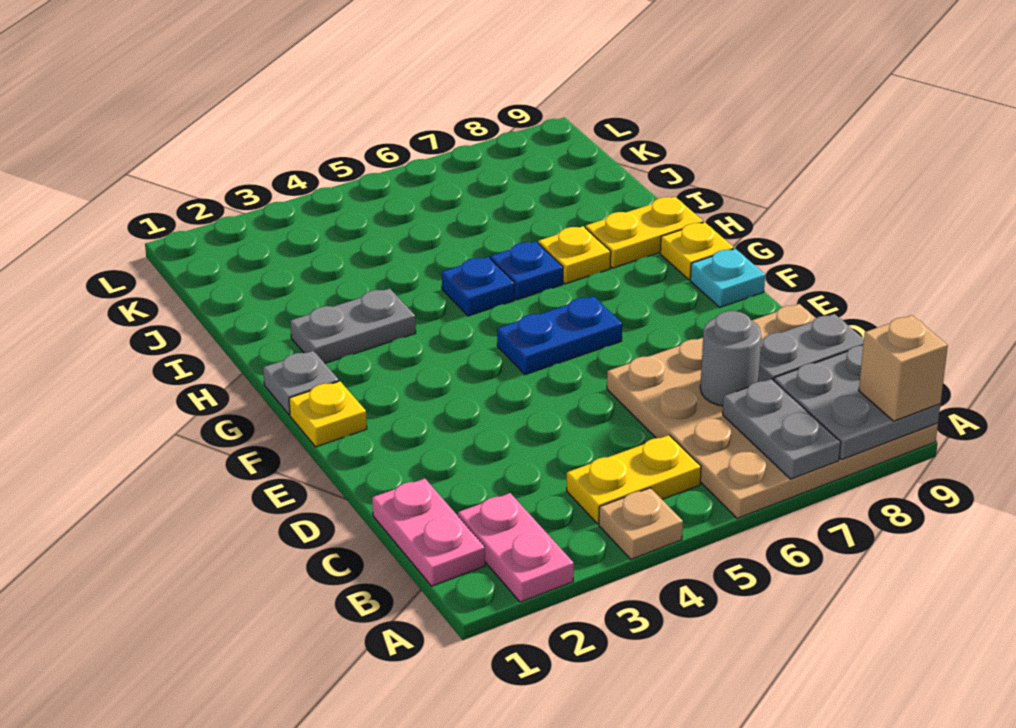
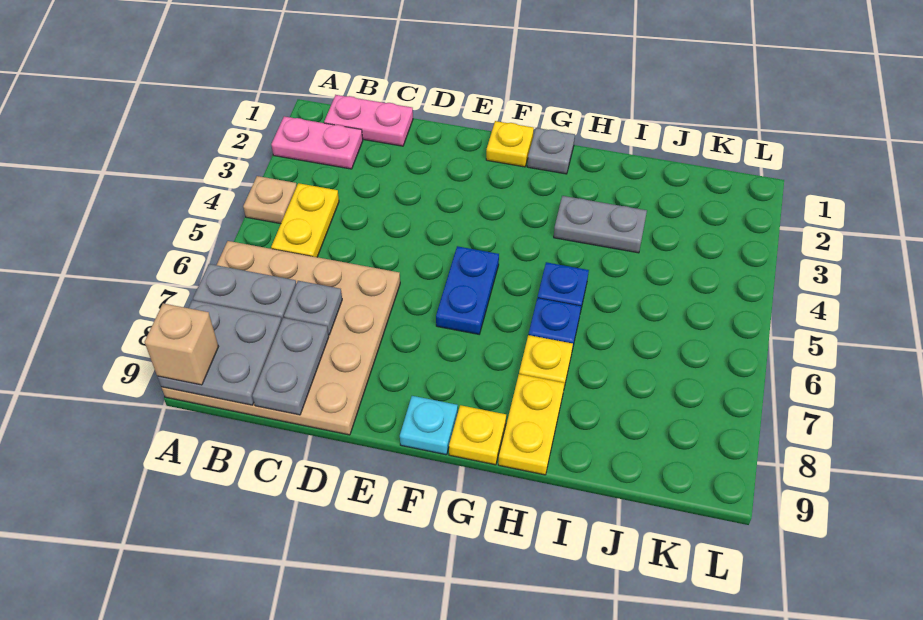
grey round brick C7 level 2 -> grey plate C7 level 2
grey plate H2:H3 level 1 -> grey plate H3:I3 level 1

